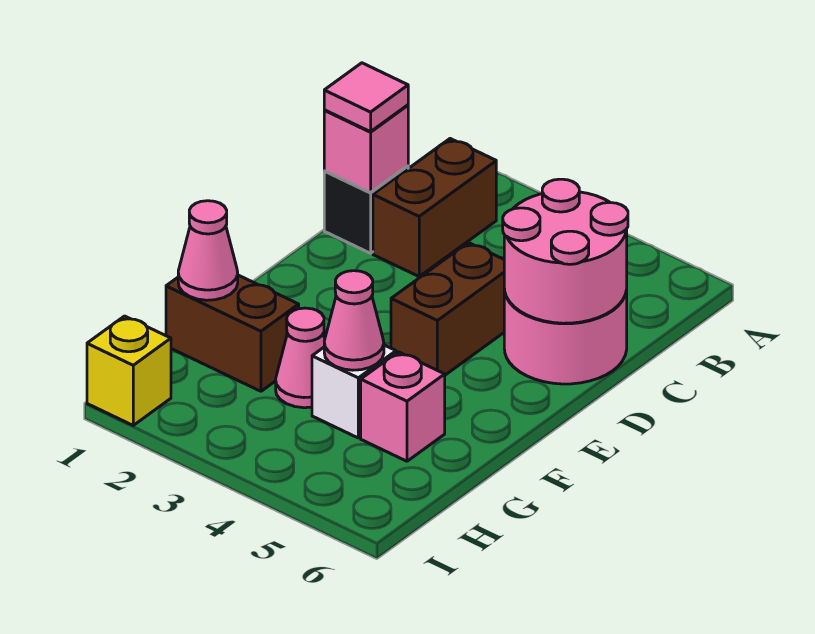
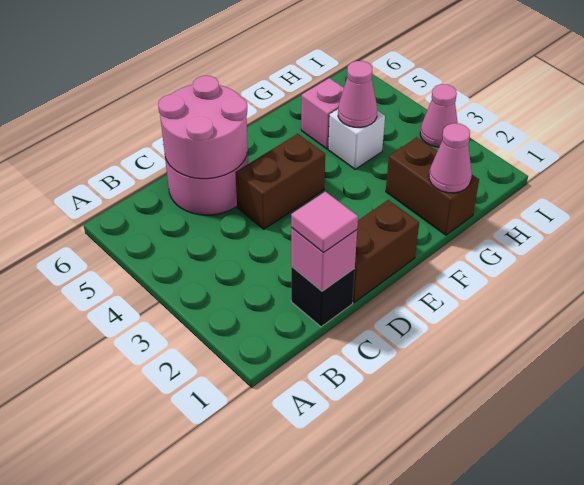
brown brick B2:C2 level 1 -> brown brick D1:E1 level 1
pink cone G3 level 1 -> pink cone I3 level 1
yellow brick I1 level 1 -> none

